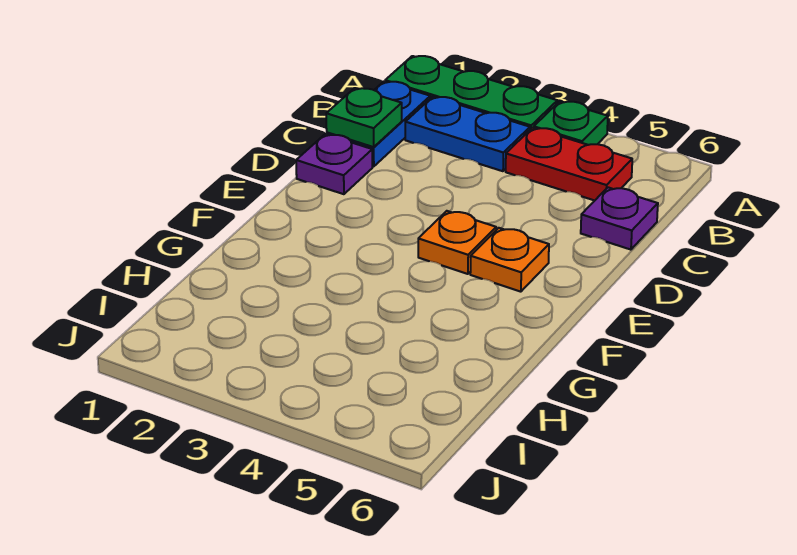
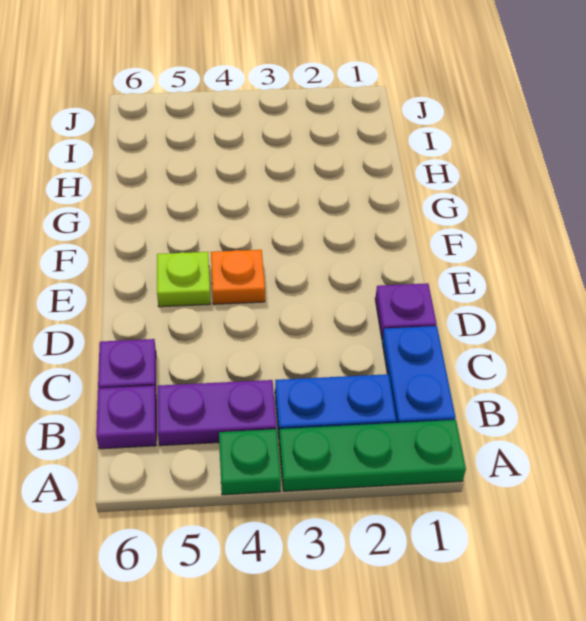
red plate B4:B5 level 1 -> purple plate B4:B5 level 1
none -> purple plate B6 level 1
green plate C1 level 2 -> none
orange plate E5 level 1 -> lime plate E5 level 1

